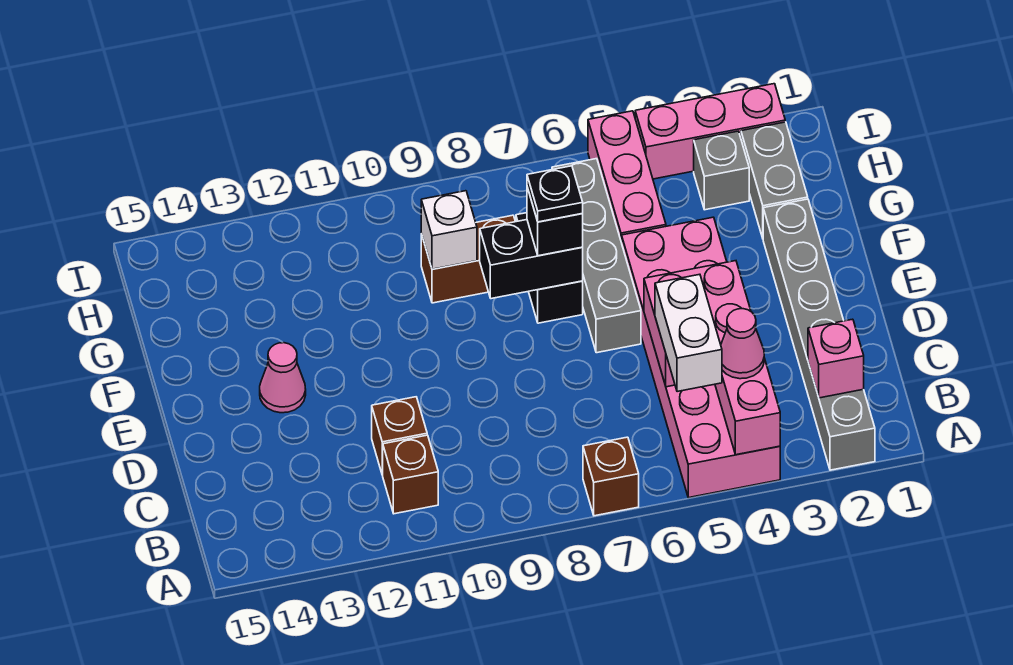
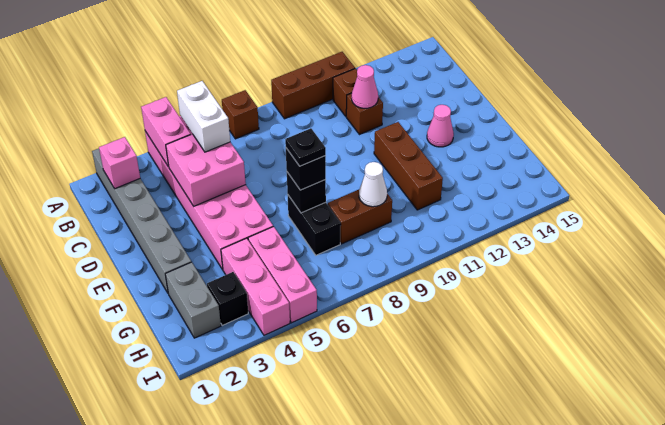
none -> brown brick A9:A11 level 1
pink cone B4 level 3 -> pink cone C11 level 2
grey brick E6:H6 level 1 -> none
none -> brown brick E11:G11 level 1
black brick F7:F8 level 2 -> black brick F7 level 2
white brick G9 level 2 -> white cone G9 level 2
grey brick H3 level 1 -> black brick H3 level 1
pink brick I2:I4 level 1 -> pink brick G4:I4 level 1

